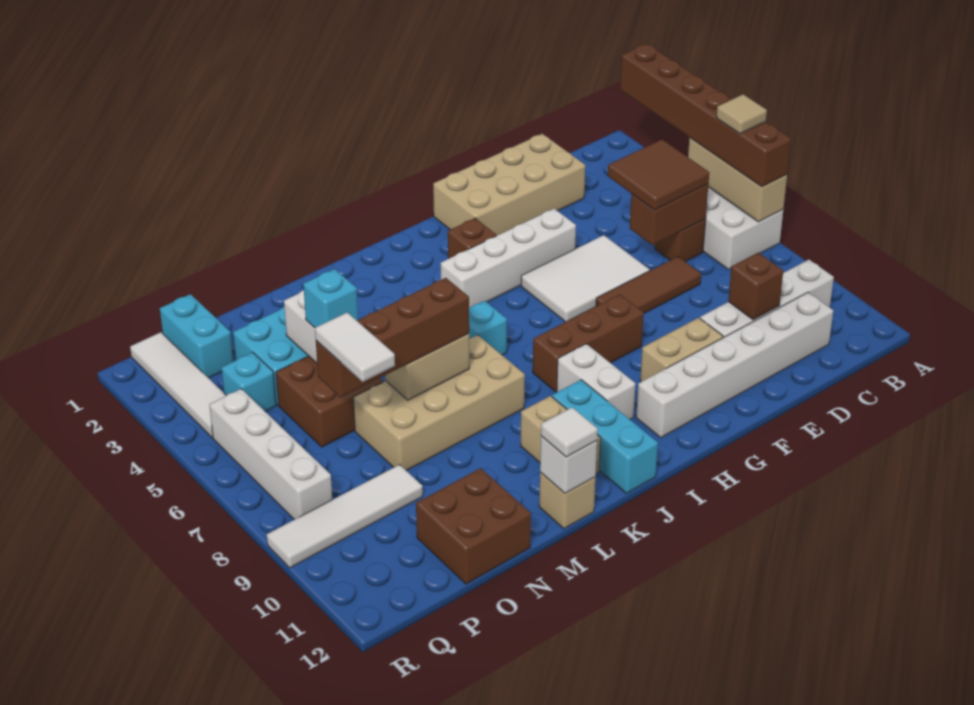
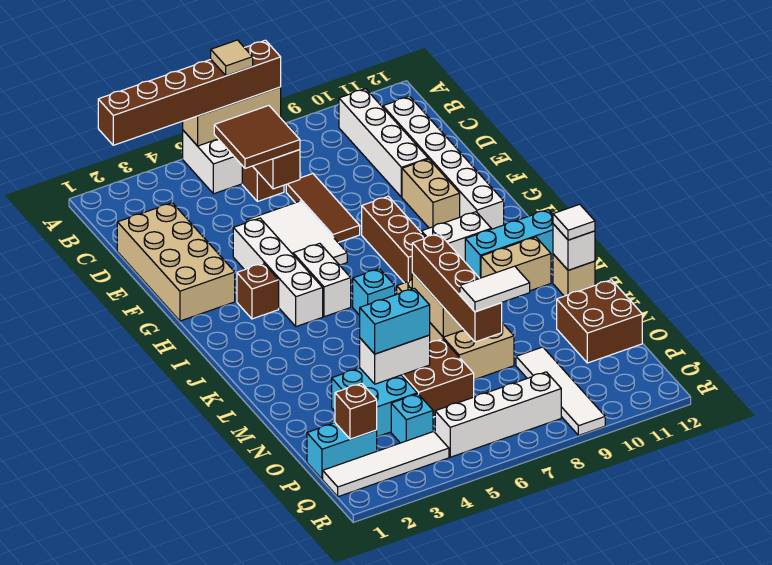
brown brick D10 level 2 -> brown brick P2 level 2
none -> white brick H5:I5 level 1
cyan brick N5 level 3 -> cyan brick N4:N5 level 3

